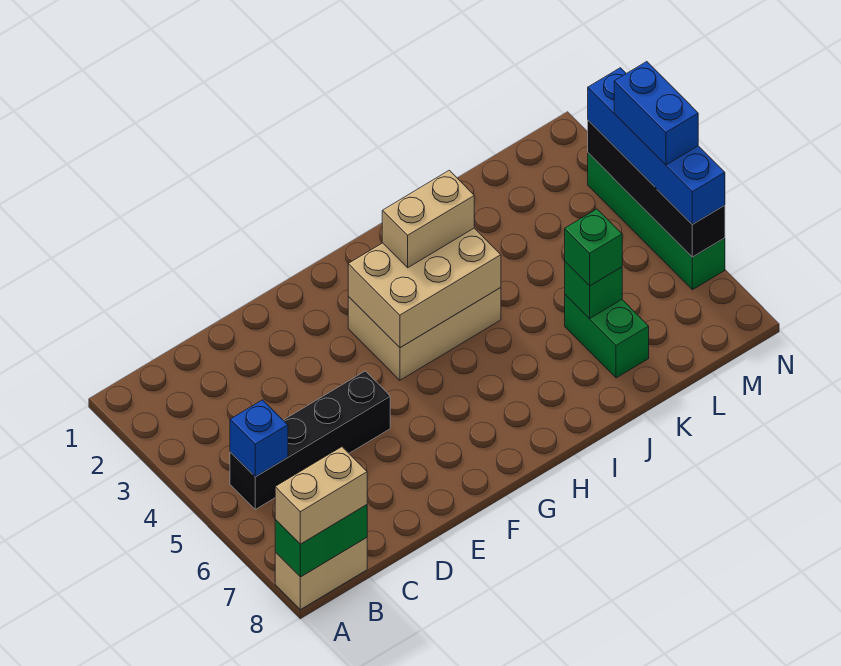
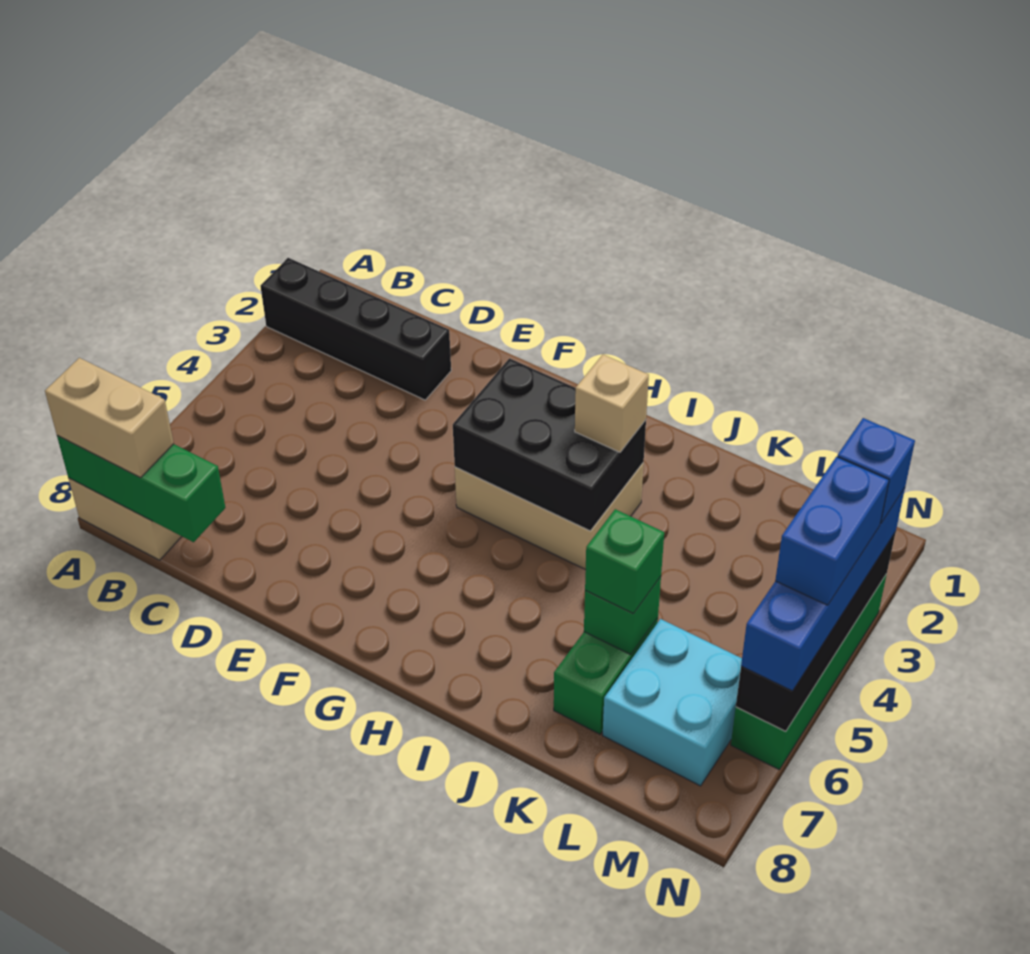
green brick A8:B8 level 2 -> green brick A8:C8 level 2
black brick B5:E5 level 1 -> black brick A2:D2 level 1
blue brick B5 level 2 -> blue brick N3 level 4
tan brick G3:I4 level 2 -> black brick G3:I4 level 2
tan brick H3:I3 level 3 -> tan brick I3 level 3
none -> cyan brick L6:M7 level 1

